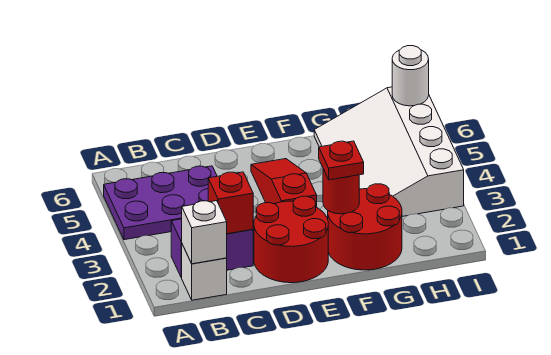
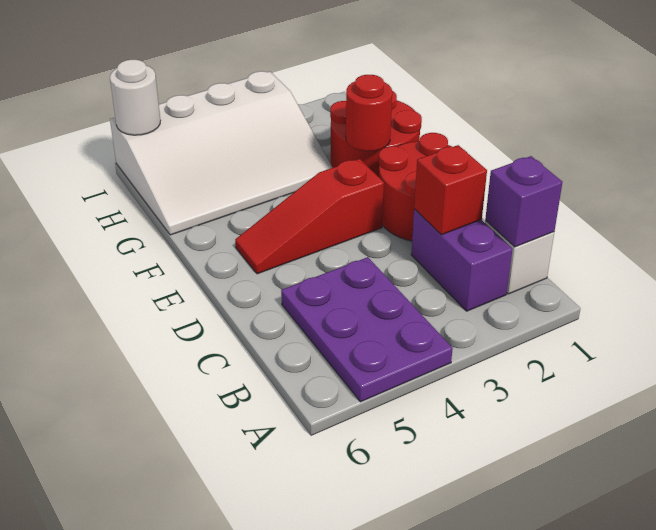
white brick B1 level 2 -> purple brick B1 level 2
red plate F2 level 3 -> none

